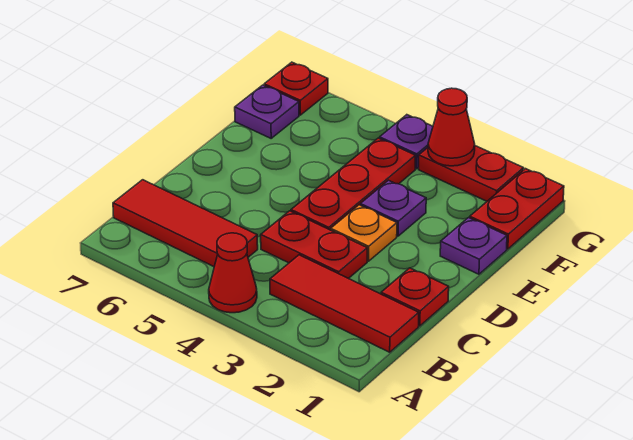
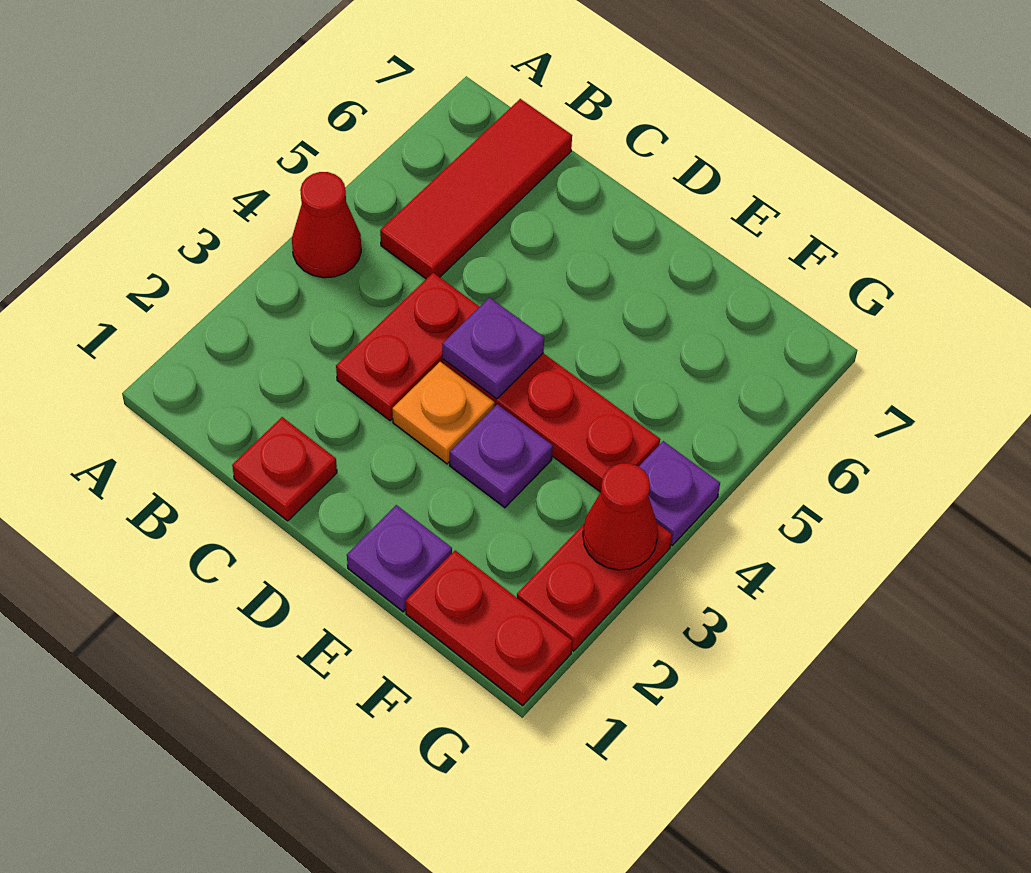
red tile B1:B3 level 1 -> none
purple plate F7 level 1 -> purple plate D4 level 2
red plate G7 level 1 -> none

